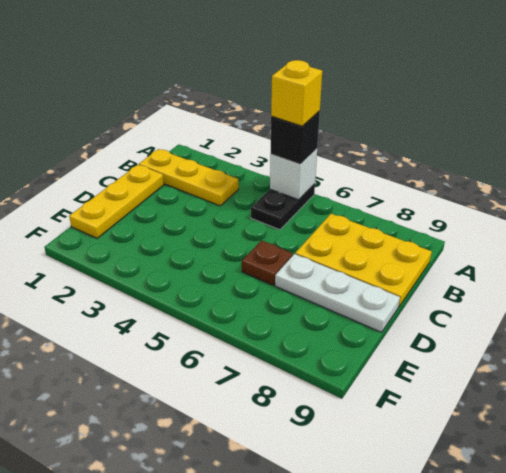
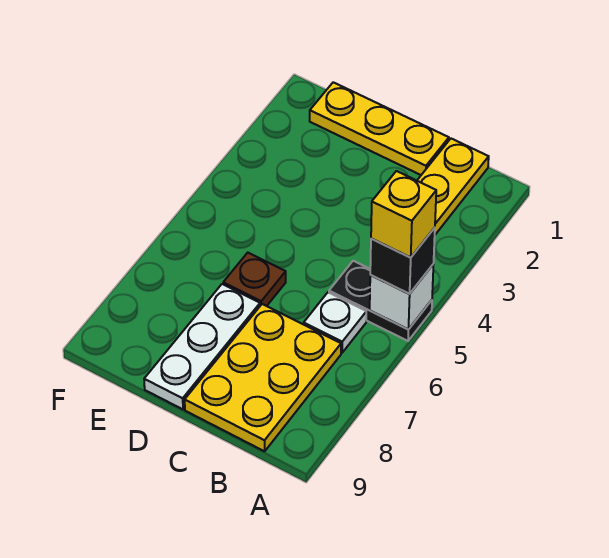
none -> white plate B6 level 1

